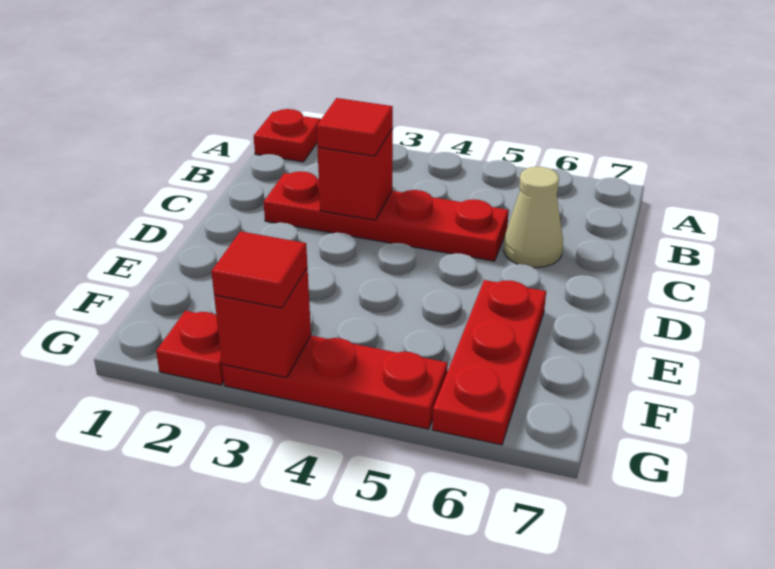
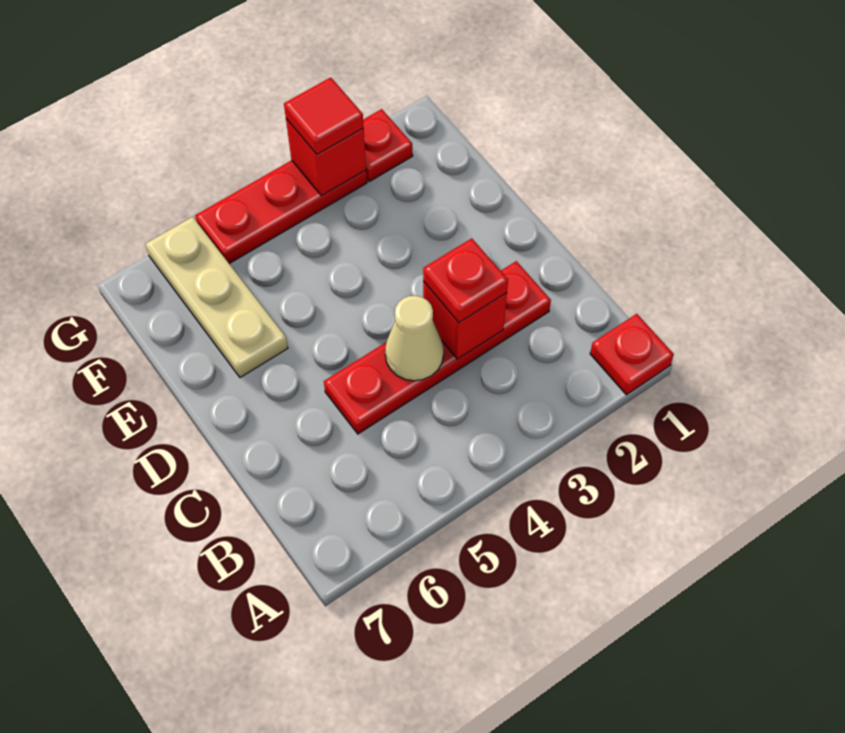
red tile C3 level 3 -> red plate C3 level 3
tan cone C6 level 1 -> tan cone C4 level 2
red plate E6:G6 level 1 -> tan plate E6:G6 level 1

